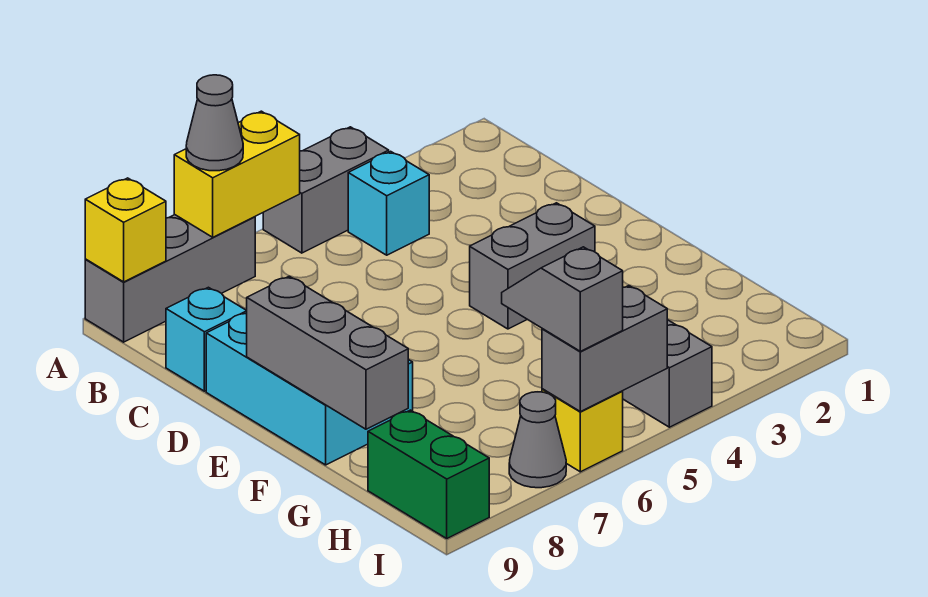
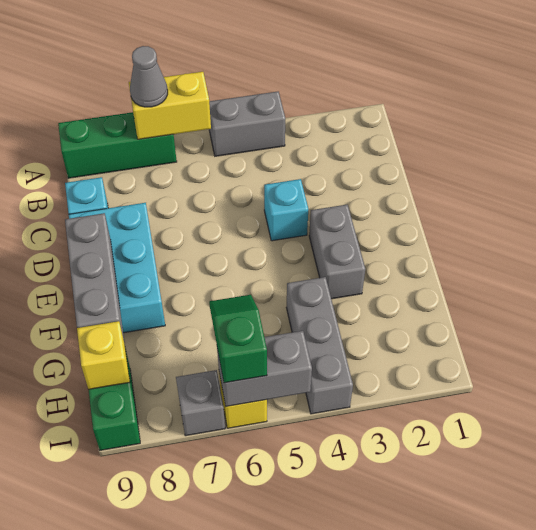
grey brick A7:A9 level 1 -> green brick A7:A9 level 1
yellow brick A9 level 2 -> yellow brick H9 level 2
cyan brick B4 level 1 -> cyan brick D4 level 1
grey brick E3:E4 level 1 -> grey brick E3:F3 level 1
grey slope H6:I6 level 3 top I -> green slope H6:I6 level 3 top I
grey cone I7 level 1 -> grey brick I7 level 1

